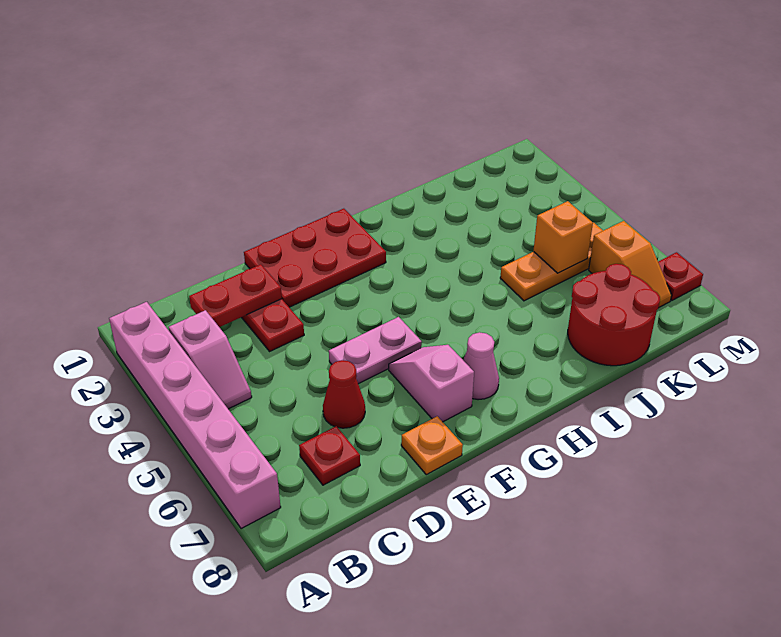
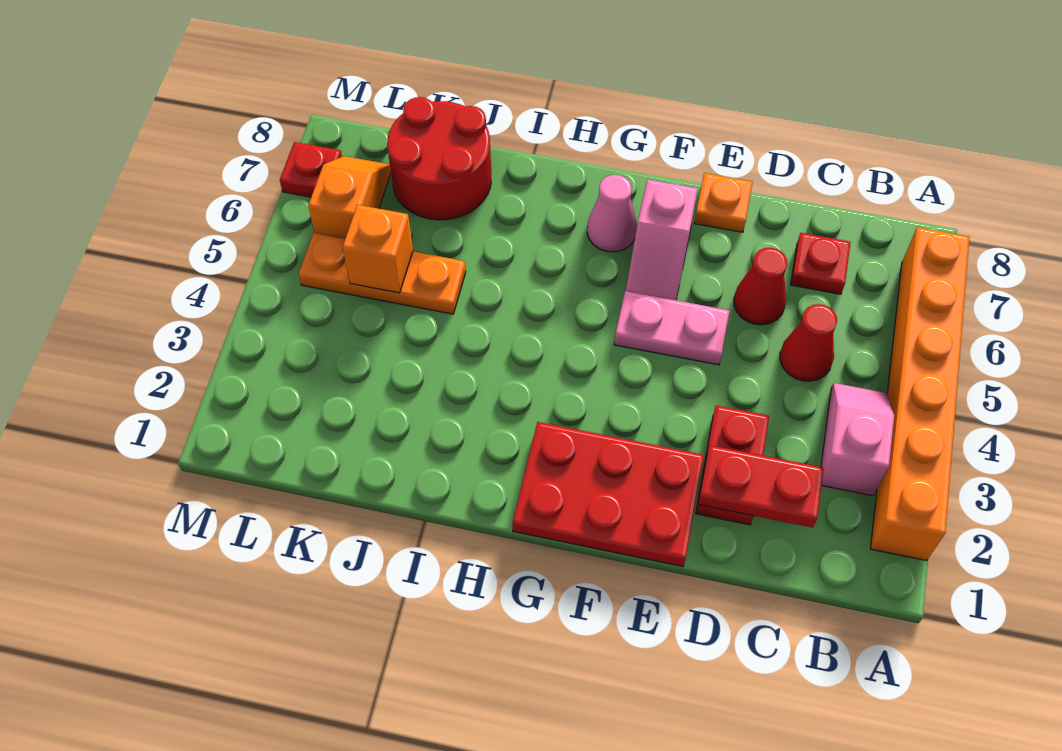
pink brick A2:A7 level 1 -> orange brick A2:A7 level 1
none -> red cone C5 level 1

